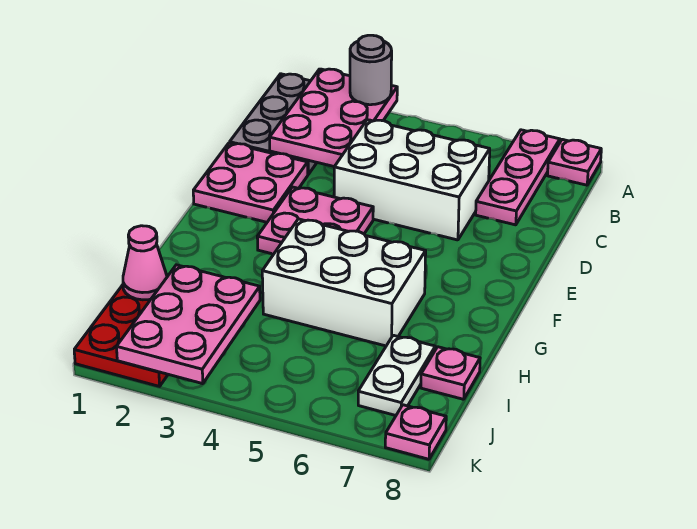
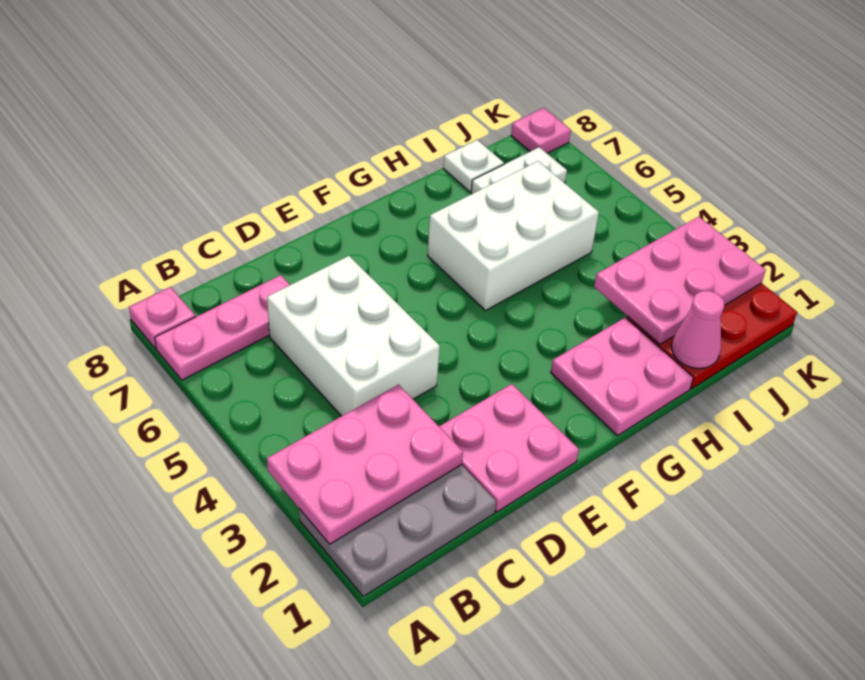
grey round brick A3 level 3 -> none
pink plate E3:F4 level 1 -> pink plate G1:H2 level 1
white brick G4:H6 level 1 -> white brick G5:I6 level 1
pink plate I8 level 1 -> white plate I8 level 1

